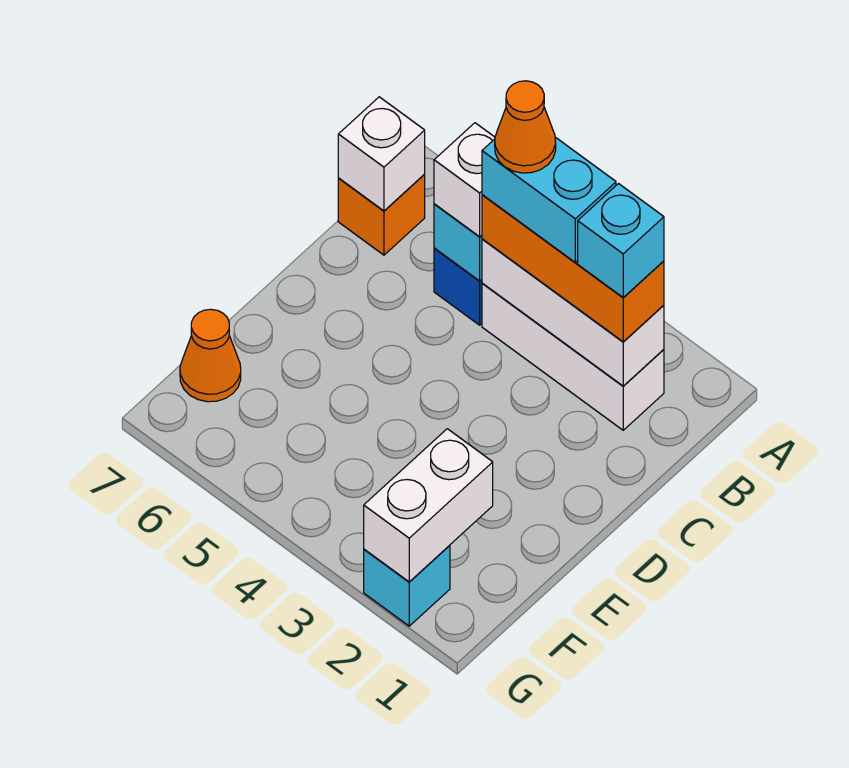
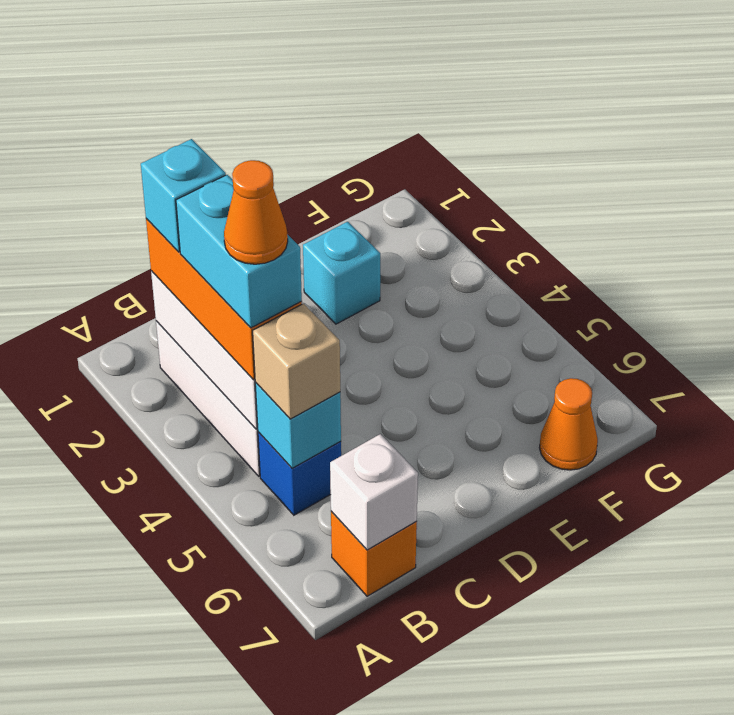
white brick B5 level 3 -> tan brick B5 level 3
white brick F2:G2 level 2 -> none
cyan brick G2 level 1 -> cyan brick E2 level 1

